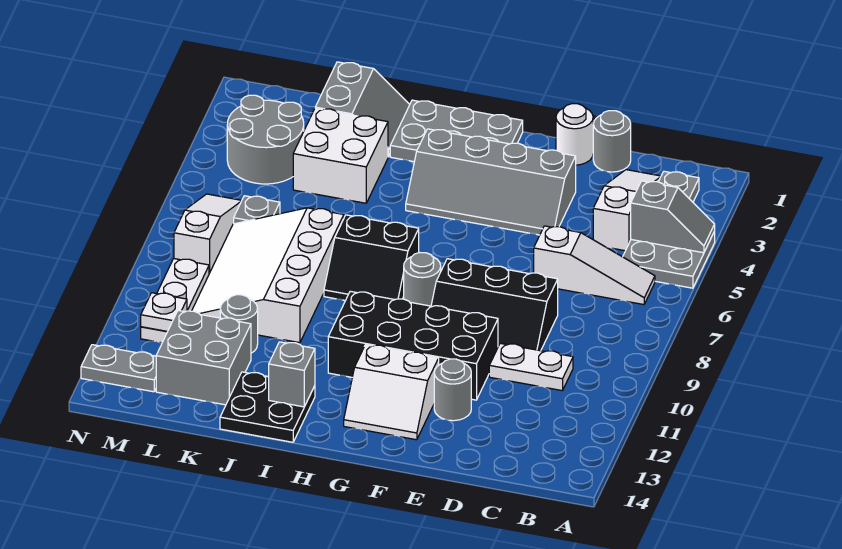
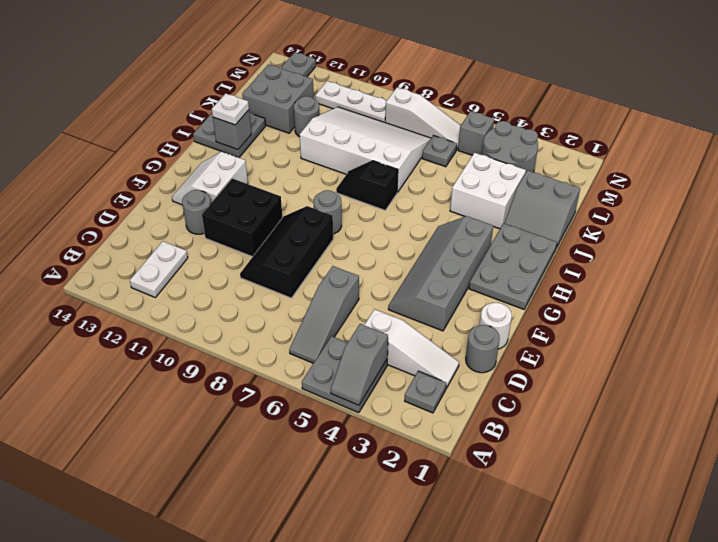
white slope B6:D6 level 1 top D -> grey slope B6:D6 level 1 top D
white plate C10:D10 level 1 -> white plate B12:C12 level 1
black brick E10:H11 level 1 -> black brick E10:F11 level 1
black slope H7:I8 level 1 top 7 -> black slope I7:I8 level 1 top 7
black plate I13:J14 level 1 -> grey plate I13:J14 level 1
none -> grey brick M5 level 1
white plate M11 level 2 -> white plate I13 level 3

